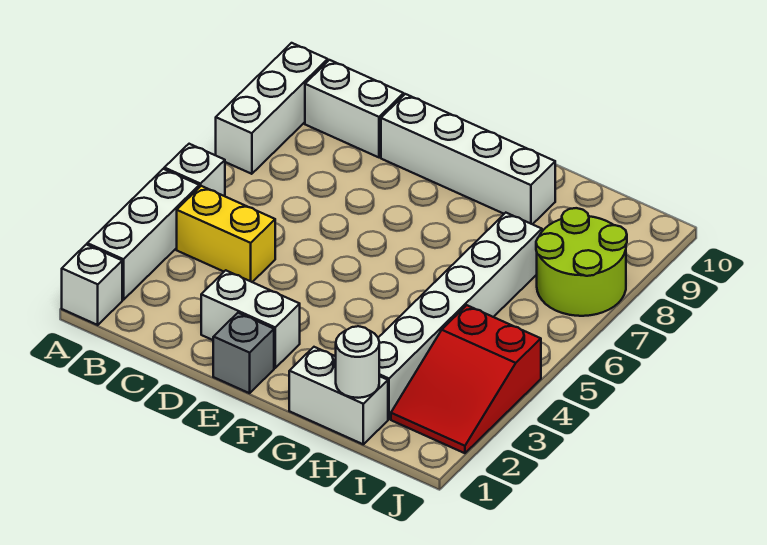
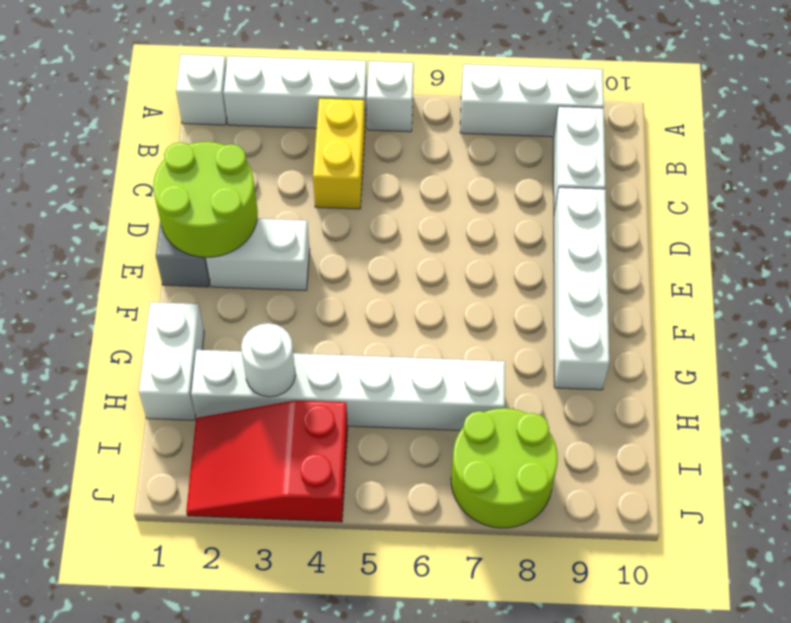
none -> lime round brick D1:E2 level 2
white brick D2:E2 level 1 -> white brick E2:E3 level 1
white round brick H1 level 2 -> white round brick H3 level 2

